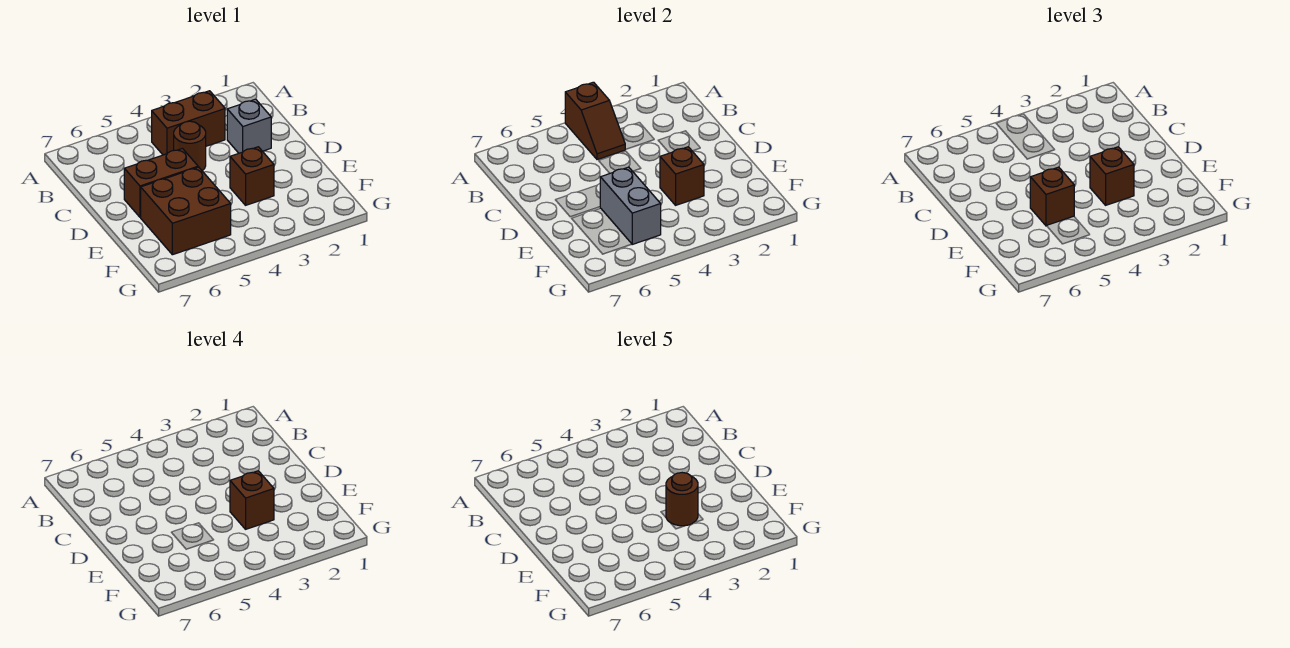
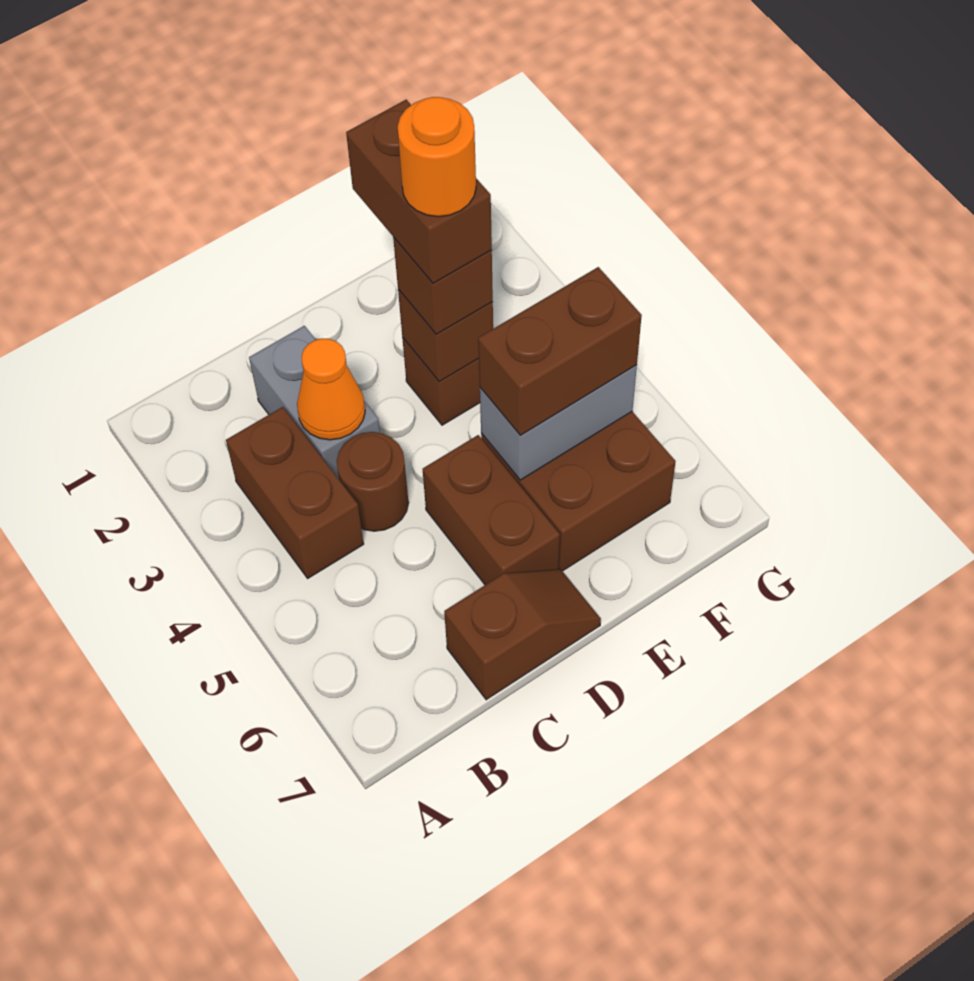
brown slope A4:B4 level 2 top A -> brown slope C7:D7 level 1 top C
grey brick C2 level 1 -> grey brick C2:C3 level 1
none -> orange cone C3 level 2
brown brick E3 level 4 -> brown brick E2:E3 level 4
brown round brick E3 level 5 -> orange round brick E3 level 5
brown brick E5 level 3 -> brown brick E5:F5 level 3

